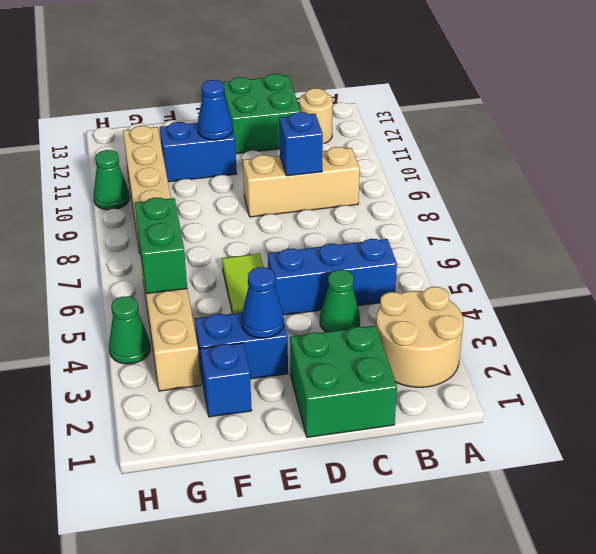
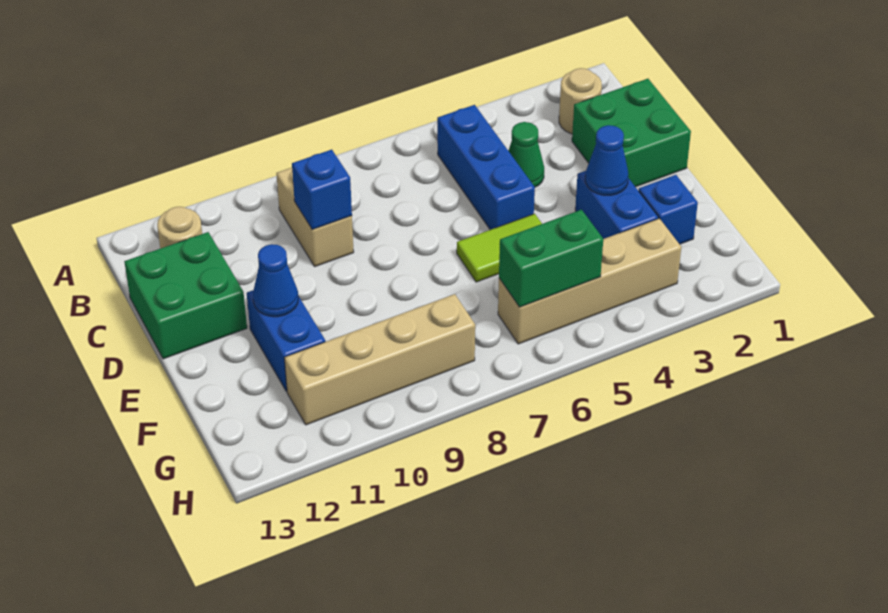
tan round brick A2:B3 level 1 -> tan round brick B2 level 1
tan brick B9:D9 level 1 -> tan brick B9:C9 level 1
green cone H4 level 1 -> none
green cone H10 level 1 -> none

